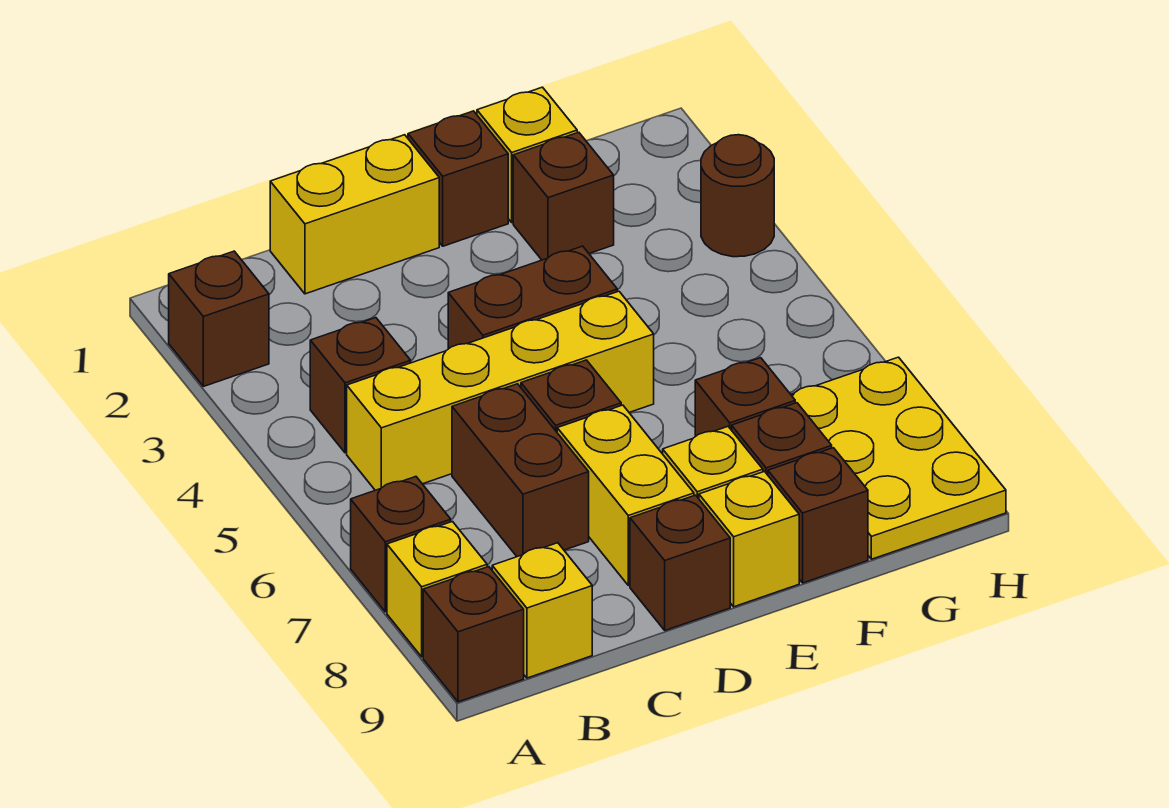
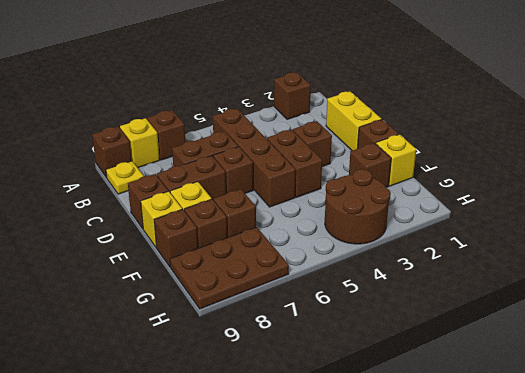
brown brick B4 level 1 -> brown brick D3 level 1
yellow brick B5:E5 level 1 -> brown brick B5:E5 level 1
yellow brick B9 level 1 -> yellow plate B9 level 1
yellow brick D7:D8 level 1 -> brown brick D7:D8 level 1
yellow plate G7:H9 level 1 -> brown plate G7:H9 level 1
brown round brick H3 level 1 -> brown round brick G3:H4 level 1

